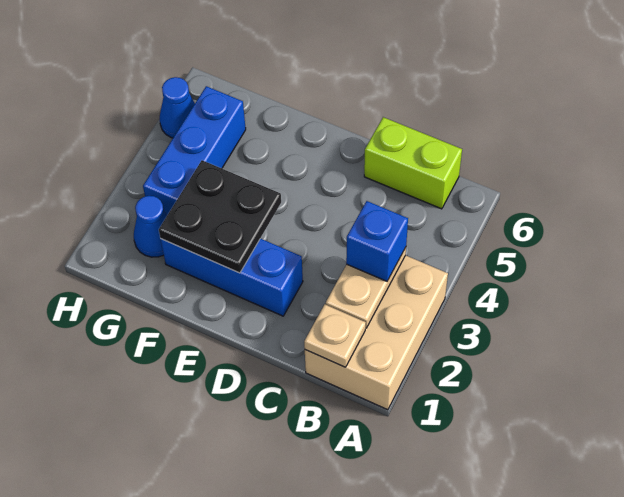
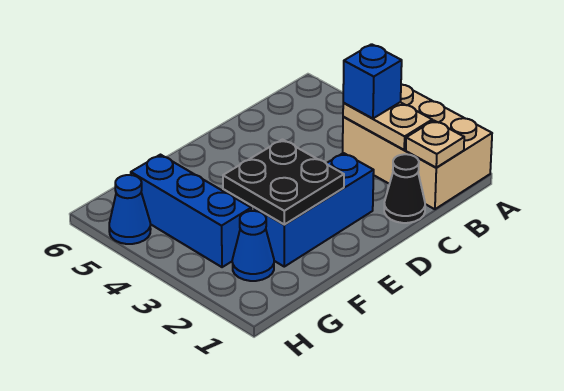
lime brick B6:C6 level 1 -> none
none -> black cone C1 level 1

